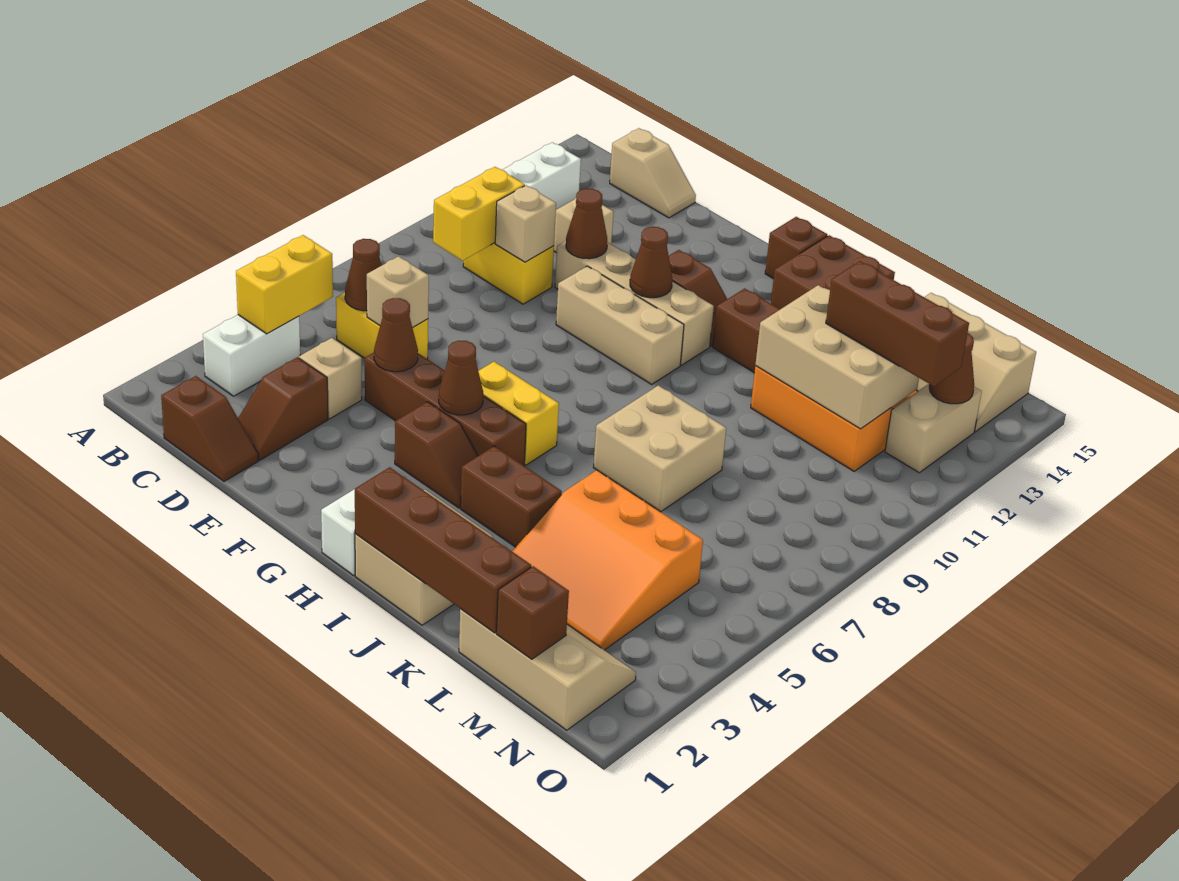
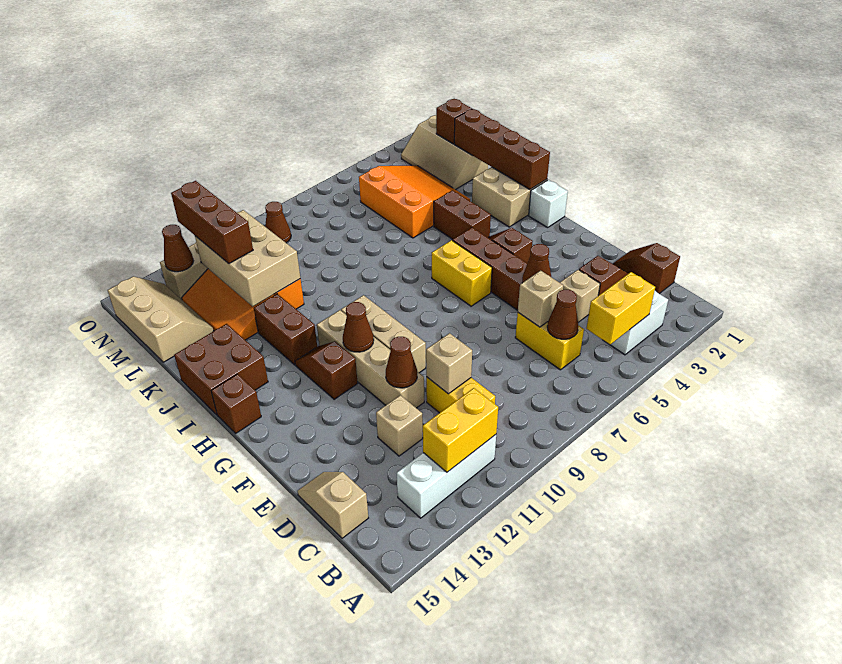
yellow brick C9:C10 level 2 -> yellow brick B11:B12 level 2
brown cone G5 level 2 -> brown cone N9 level 1
tan brick J7:K8 level 1 -> none

